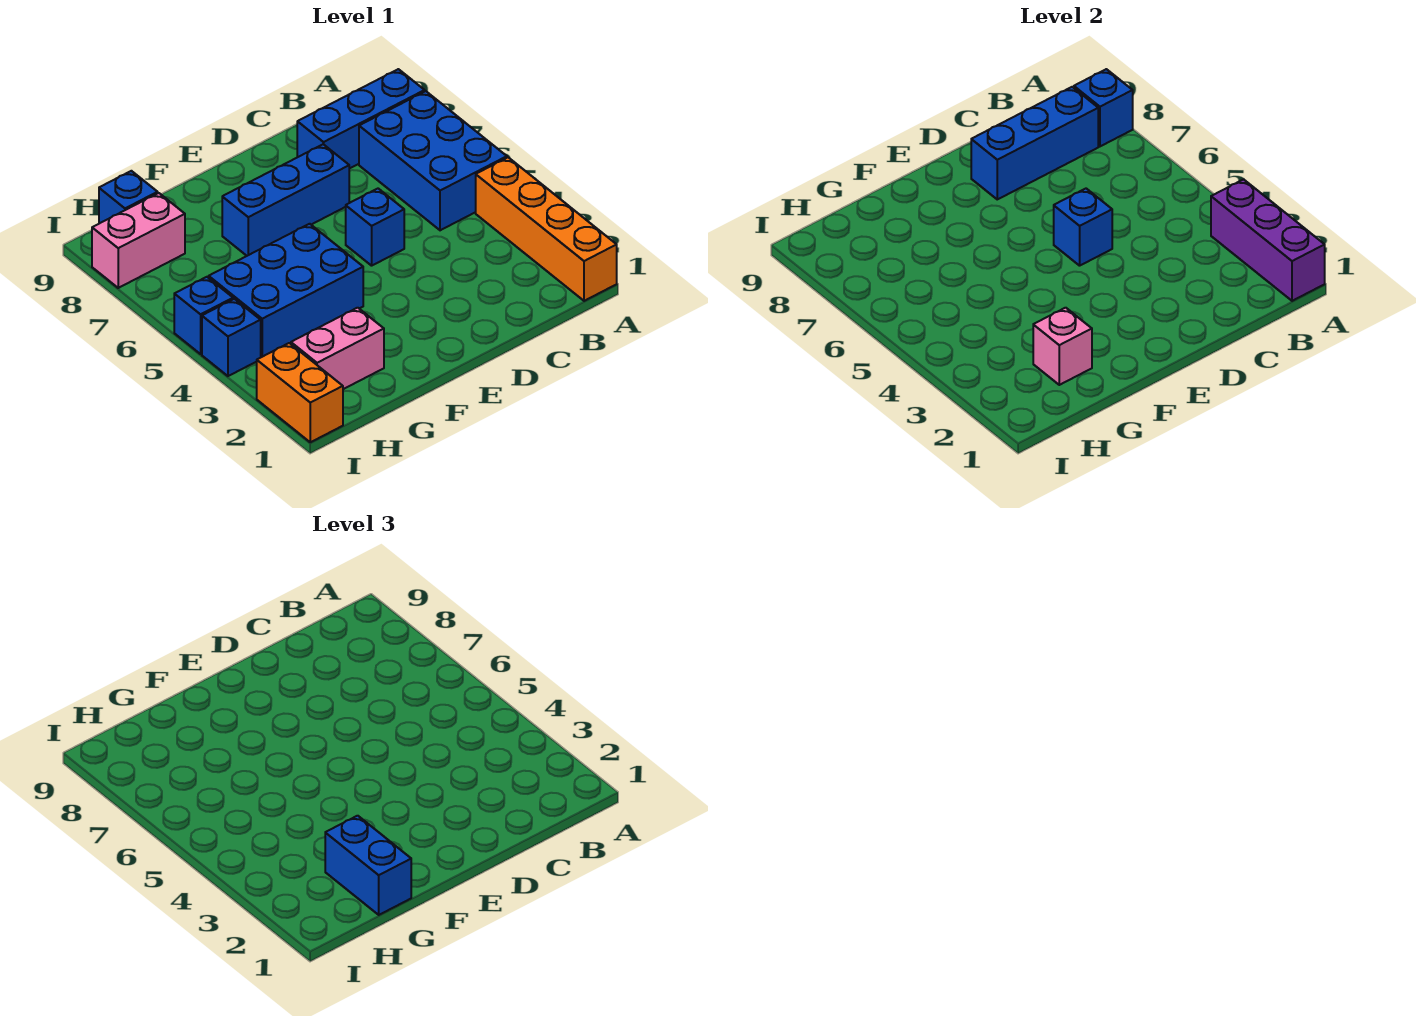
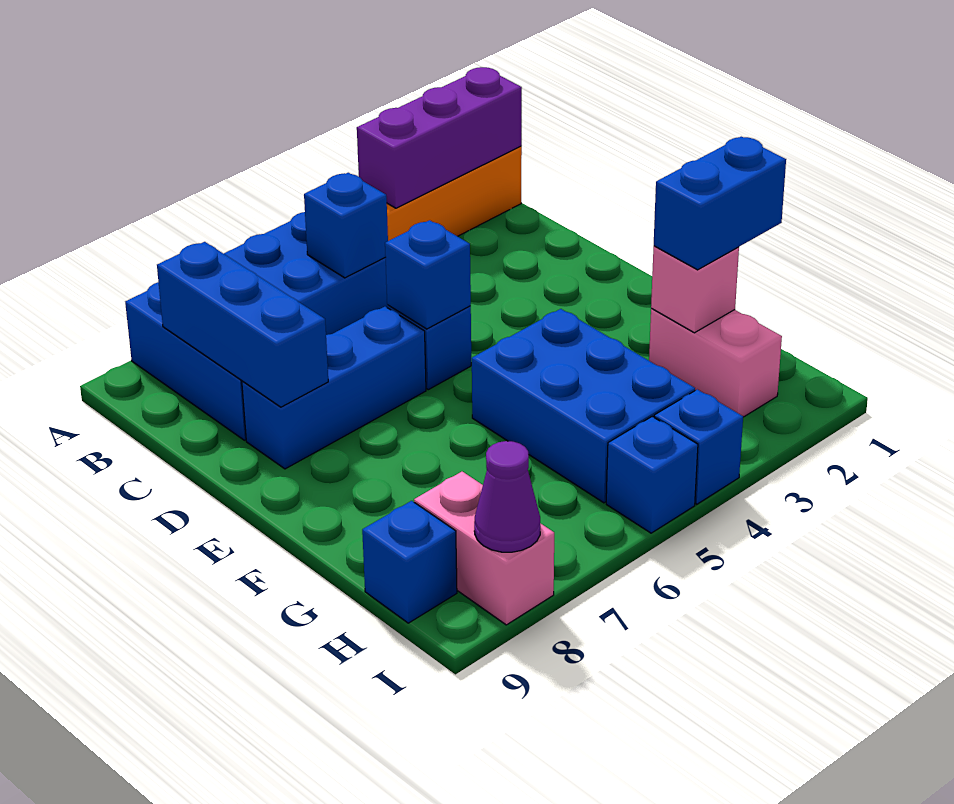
blue brick A8 level 2 -> blue brick B5 level 2
blue brick D7:F7 level 1 -> blue brick D6:D8 level 1
orange brick I1:I2 level 1 -> none
none -> purple cone I8 level 2

